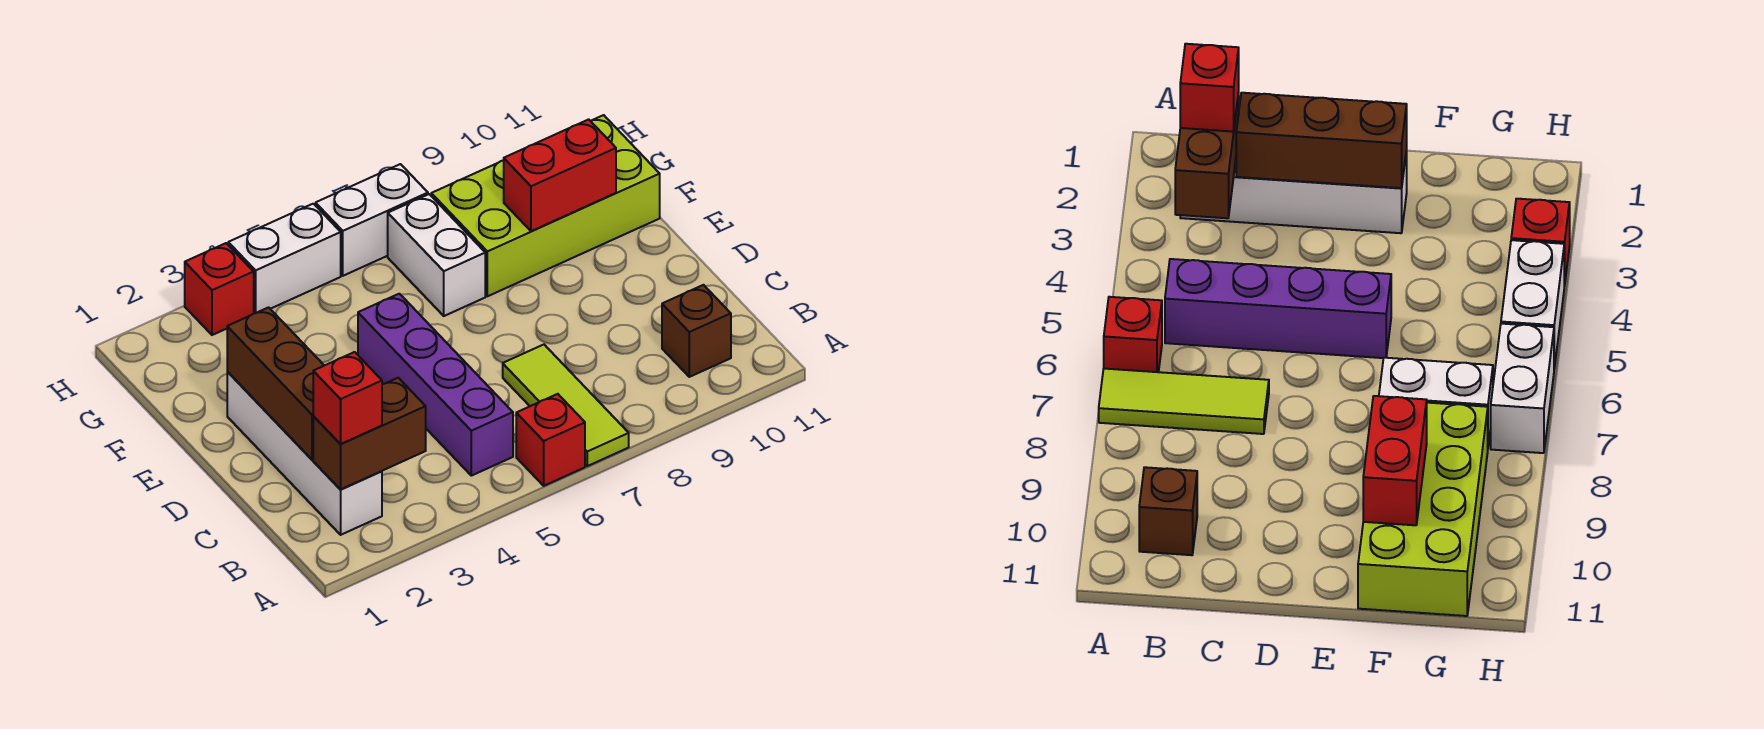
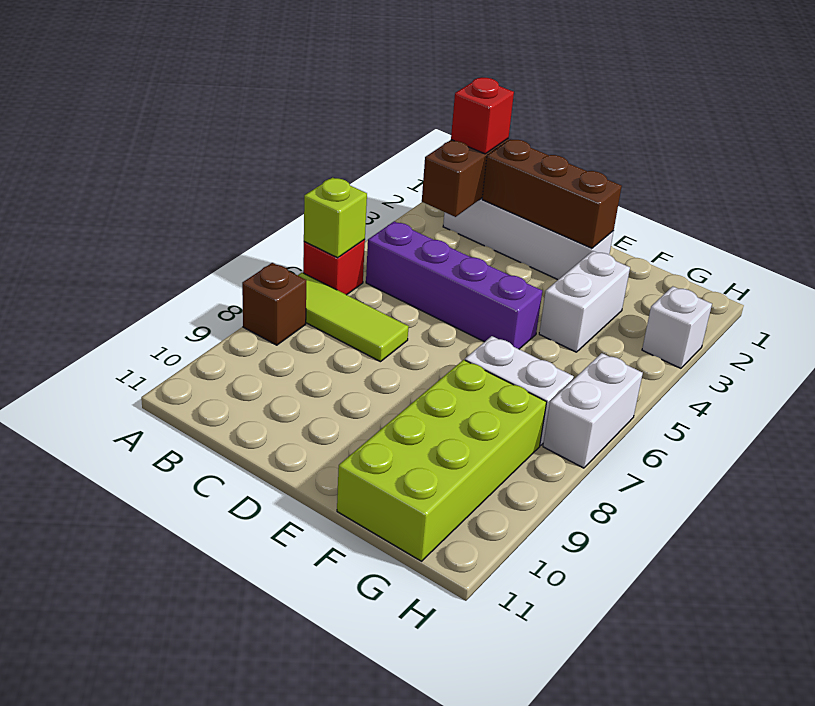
none -> lime brick A6 level 2
brown brick B10 level 1 -> brown brick A8 level 1
red brick F9:F10 level 2 -> none
red brick H3 level 1 -> white brick H3 level 1
white brick H4:H5 level 1 -> white brick F3:F4 level 1

